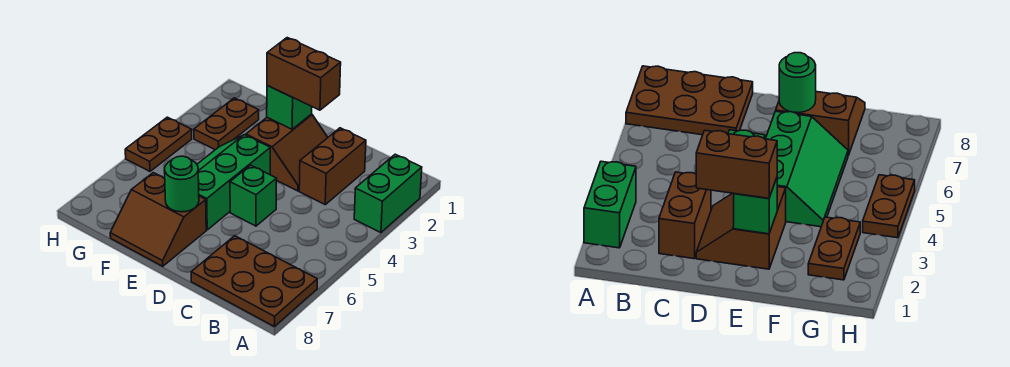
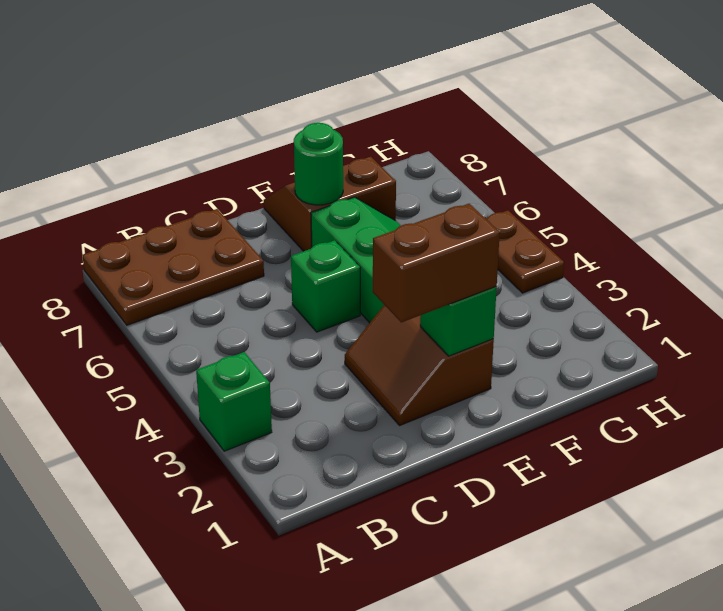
green brick A2:A3 level 1 -> green brick A3 level 1
brown brick C2:C3 level 1 -> none
brown plate G2:G3 level 1 -> none

